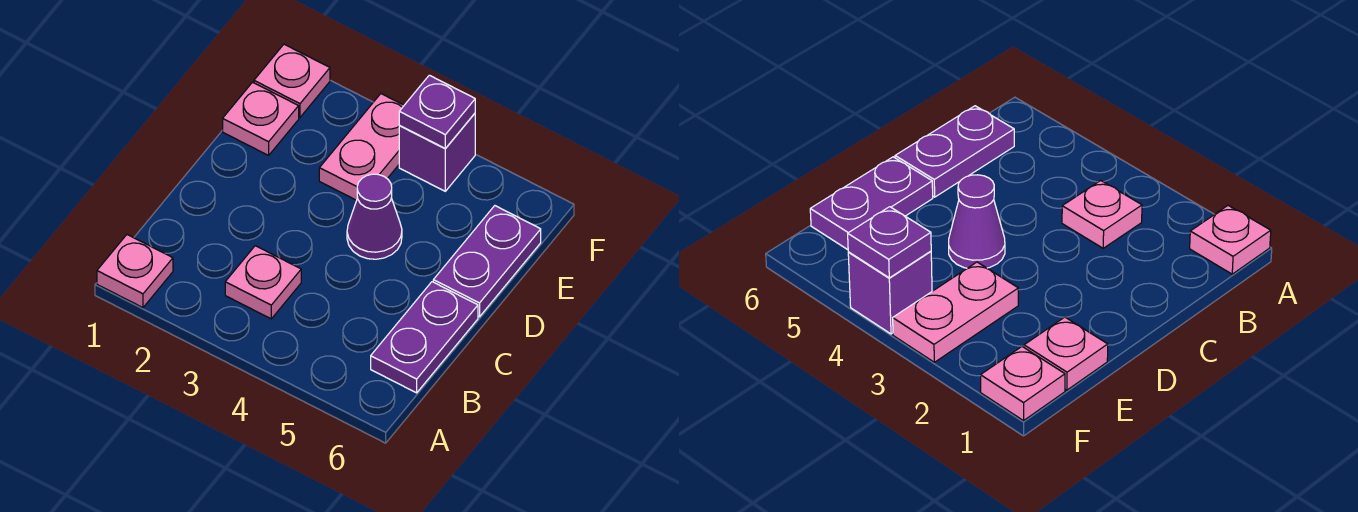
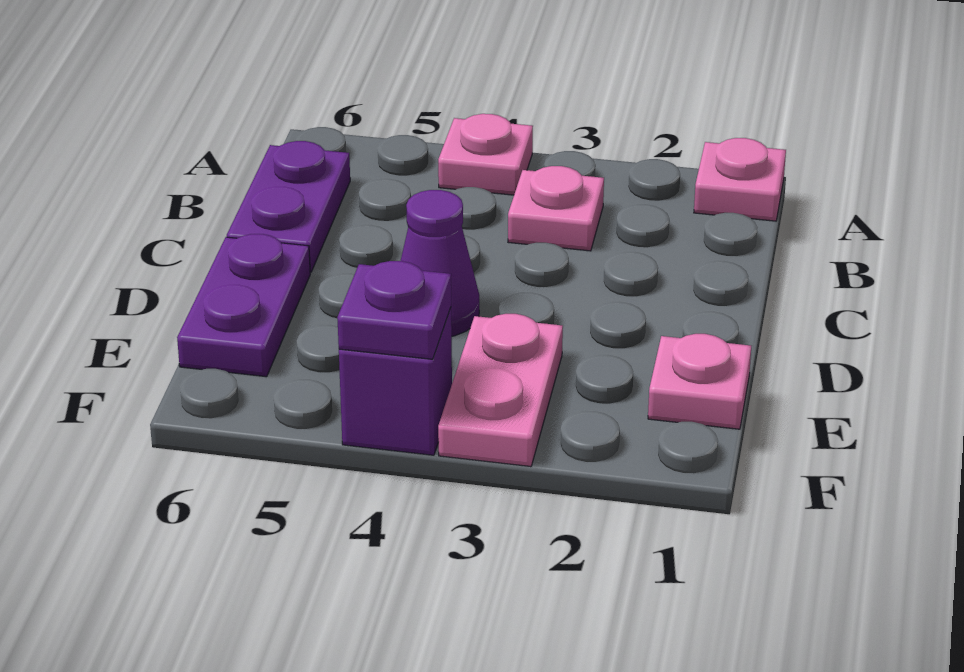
pink plate F1 level 1 -> pink plate A4 level 1

